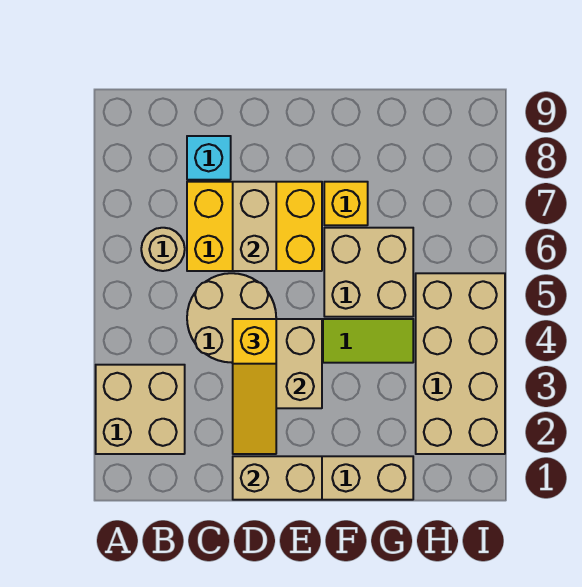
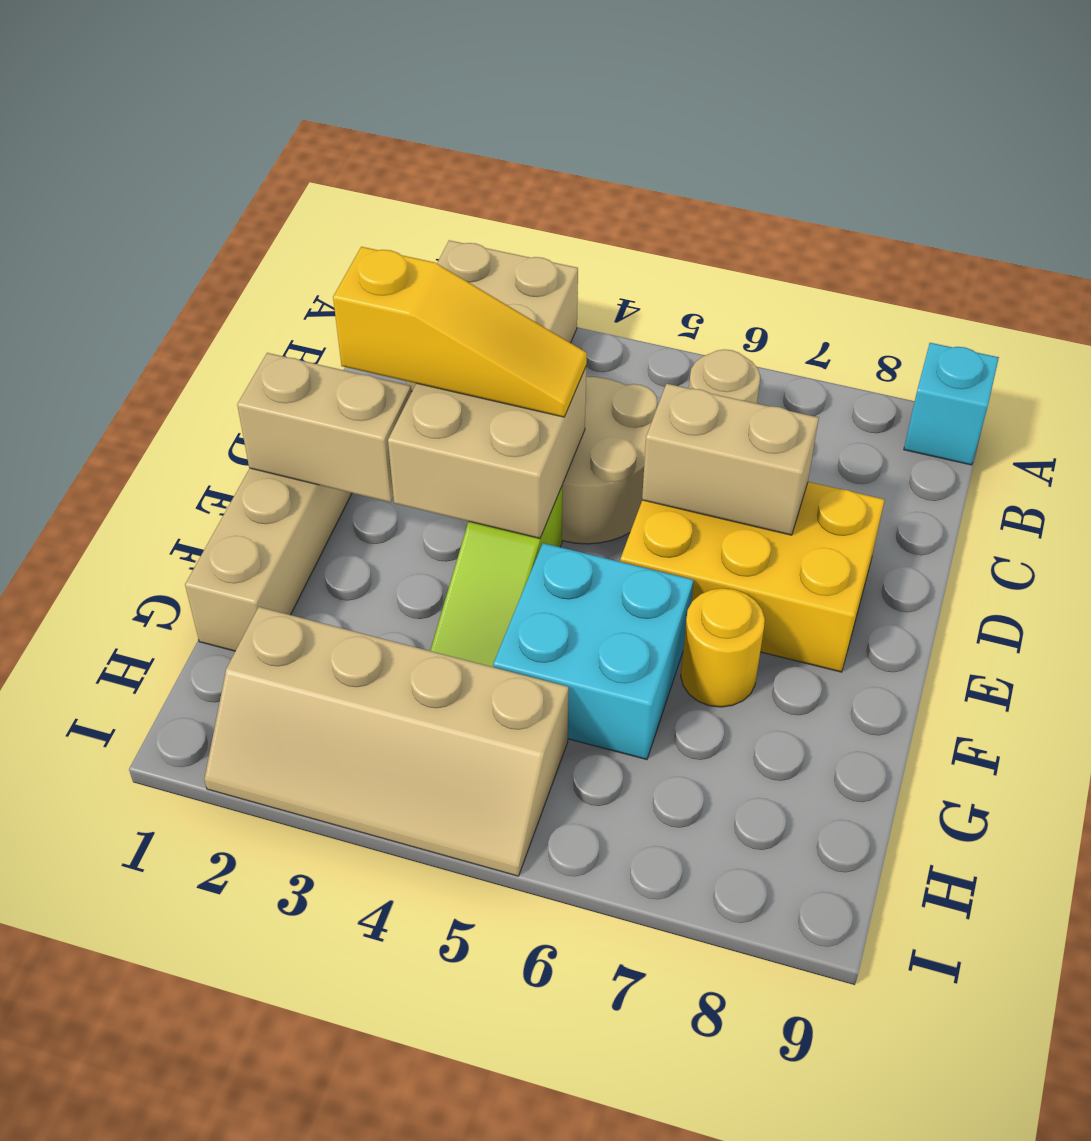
yellow brick C6:E7 level 1 -> yellow brick D6:E8 level 1
cyan brick C8 level 1 -> cyan brick A9 level 1
tan brick D1:E1 level 2 -> tan brick E1:E2 level 2
yellow slope D2:D4 level 3 top 4 -> yellow slope D2:D4 level 3 top 2
tan brick F5:G6 level 1 -> cyan brick F5:G6 level 1
yellow brick F7 level 1 -> yellow round brick F7 level 1
tan brick H2:I5 level 1 -> tan slope H2:I5 level 1 top H

